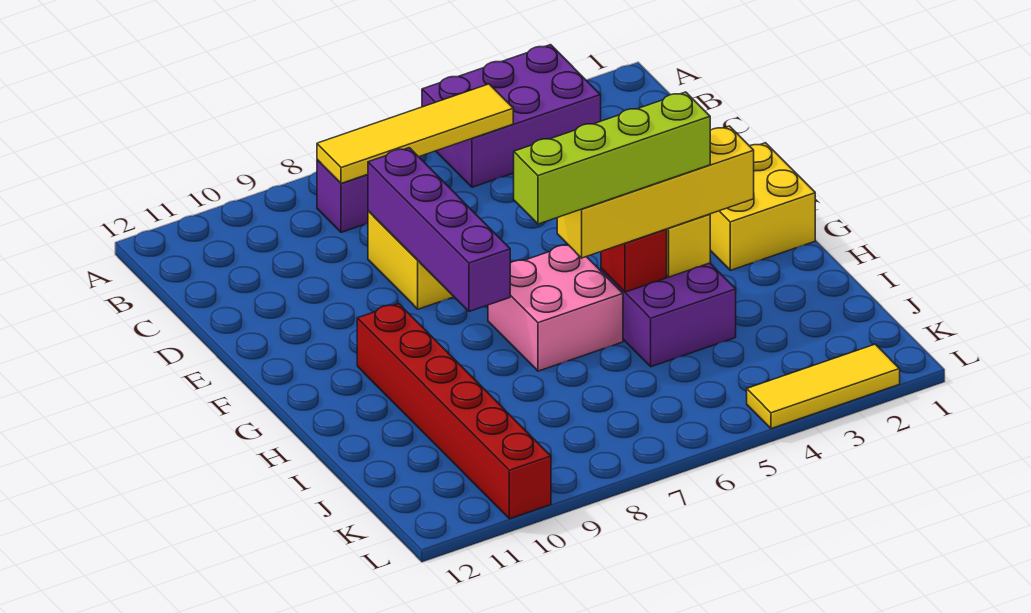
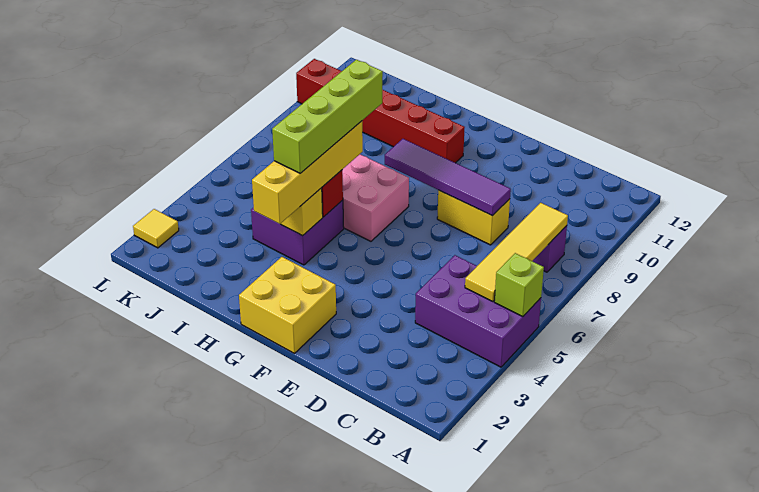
purple brick A3:B5 level 1 -> purple brick A4:C5 level 1
none -> lime brick A5 level 2
purple brick D8:G8 level 2 -> purple tile D8:G8 level 2
yellow tile L2:L4 level 1 -> yellow tile L2 level 1

